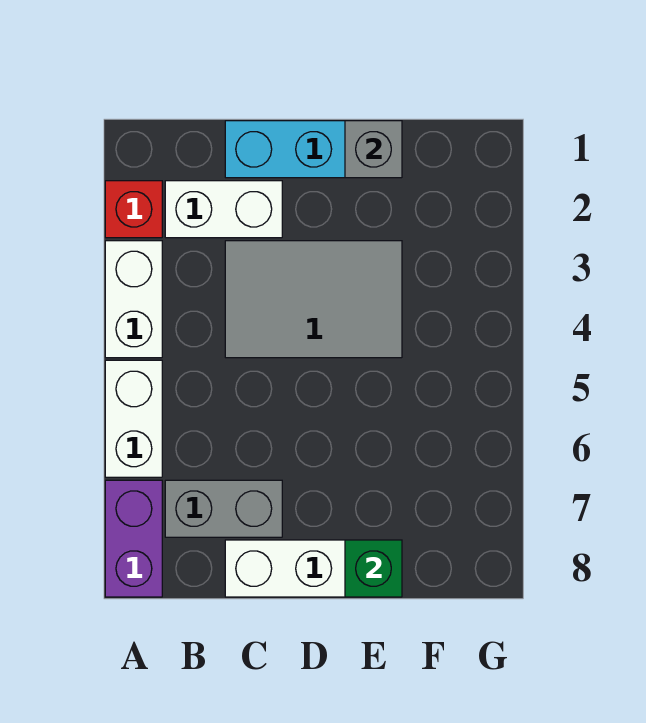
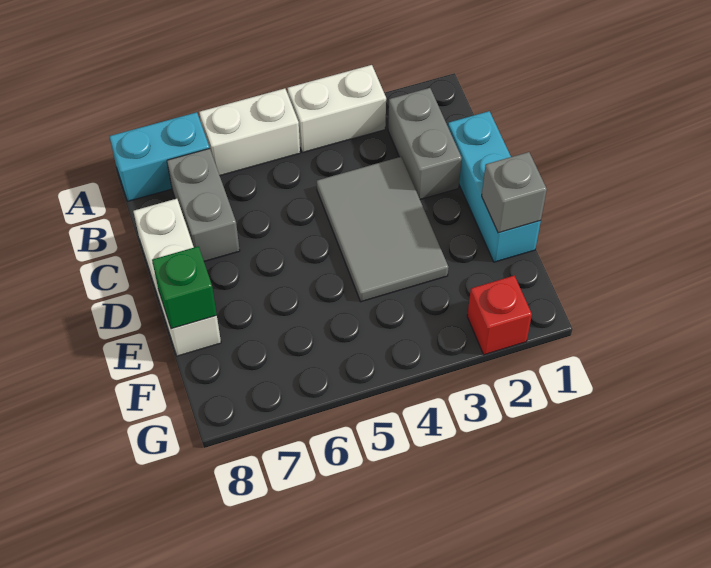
red brick A2 level 1 -> red brick G2 level 1
purple brick A7:A8 level 1 -> cyan brick A7:A8 level 1
white brick B2:C2 level 1 -> grey brick B2:C2 level 1

